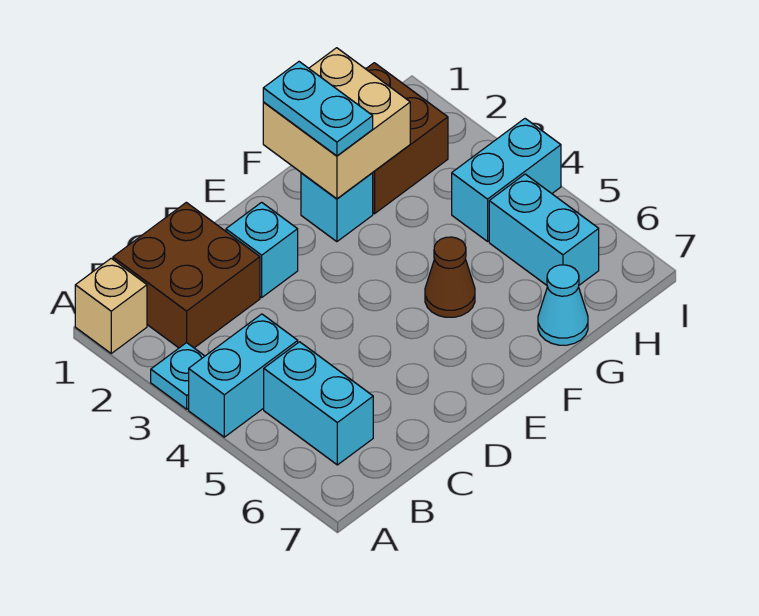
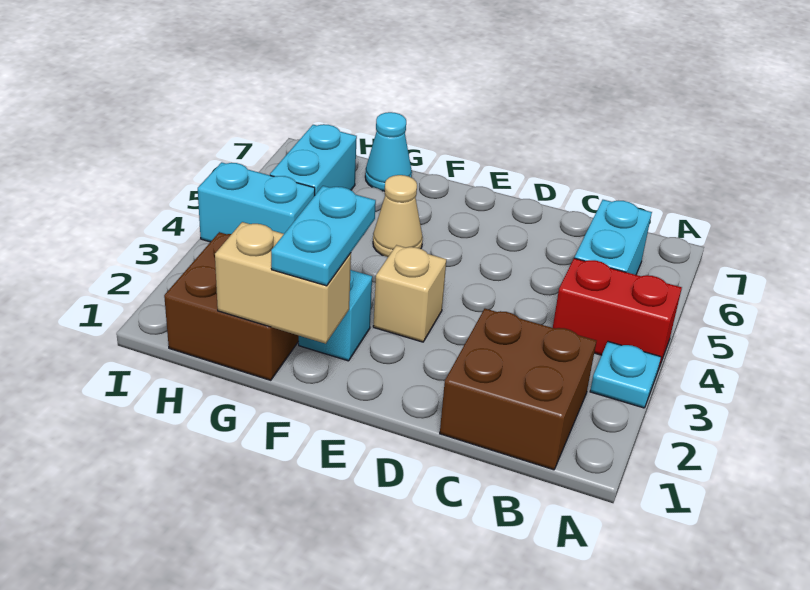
tan brick A1 level 1 -> tan brick E3 level 1
cyan brick A4:B4 level 1 -> red brick A4:B4 level 1
cyan brick D2 level 1 -> none
tan brick F1:G2 level 2 -> tan brick F1:G1 level 2
brown cone F5 level 1 -> tan cone F5 level 1

